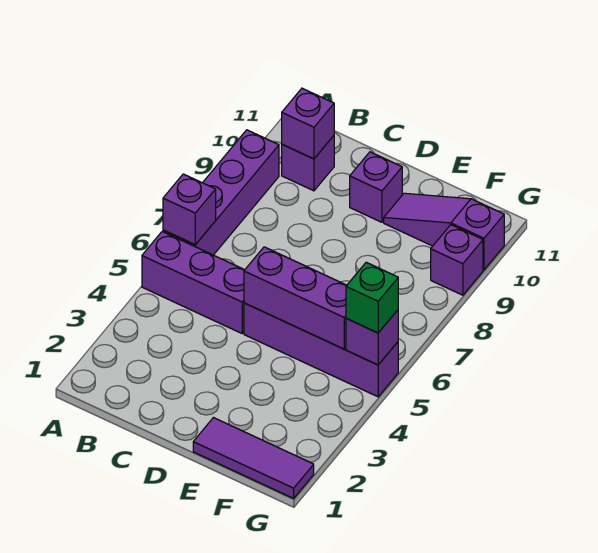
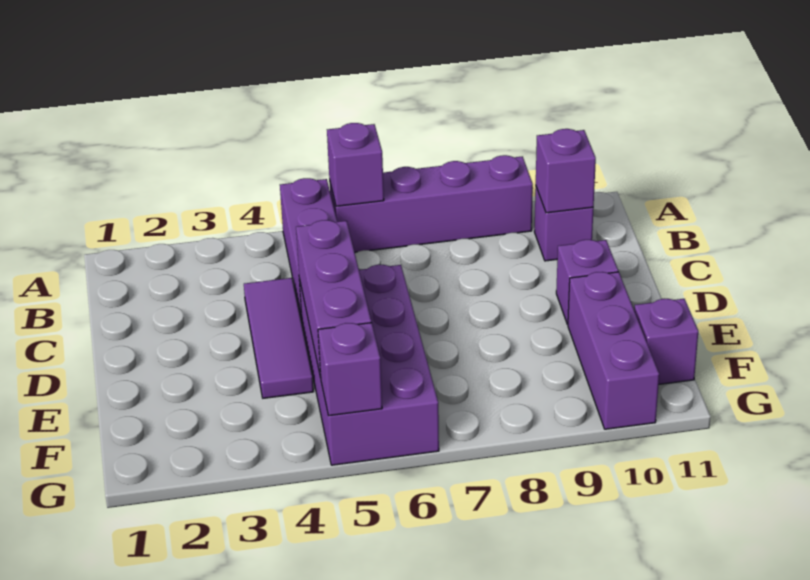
purple brick D5:G5 level 1 -> purple brick D5:G6 level 1
purple tile E1:G1 level 1 -> purple tile C4:E4 level 1
purple slope E10:G10 level 1 top G -> purple brick E10:G10 level 1
green brick G5 level 3 -> none
purple brick G9 level 1 -> purple brick F11 level 1

